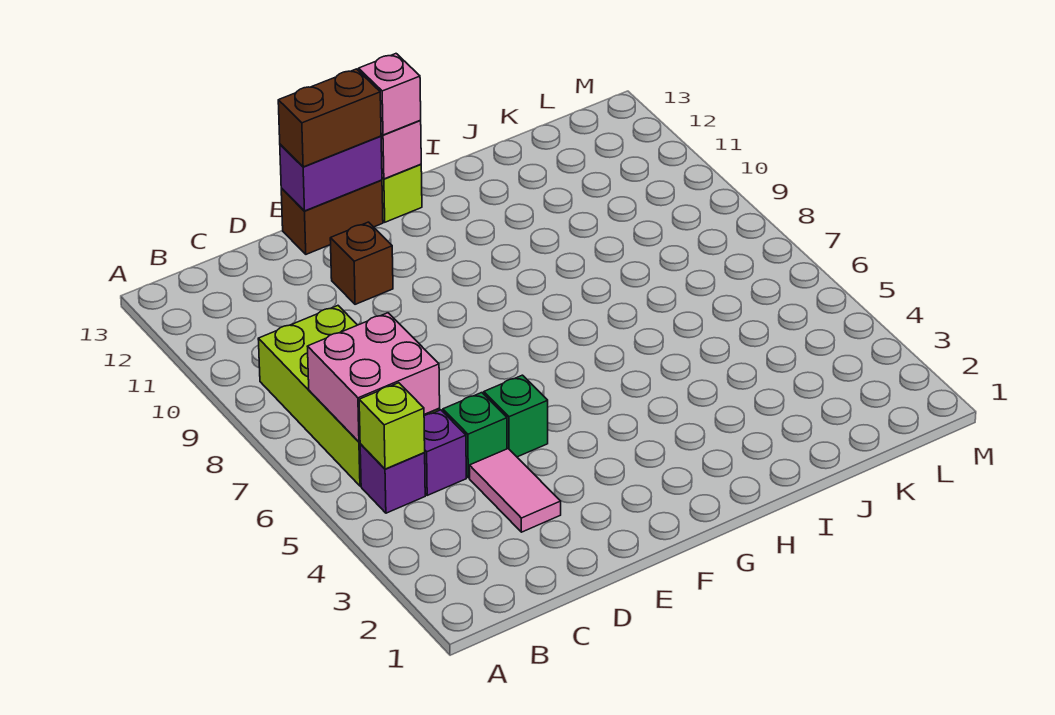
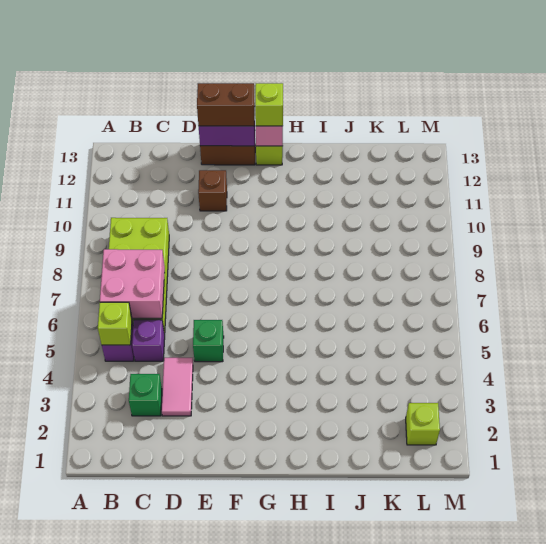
green brick D5 level 1 -> green brick C3 level 1
pink brick G13 level 3 -> lime brick G13 level 3
none -> lime brick L2 level 1

